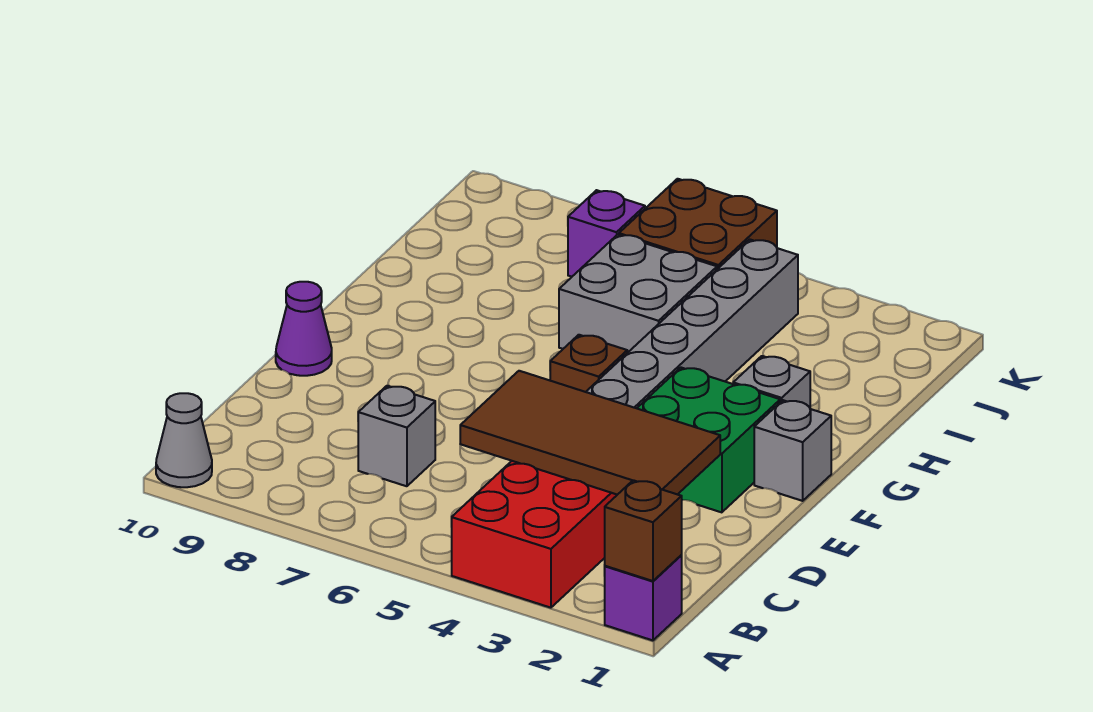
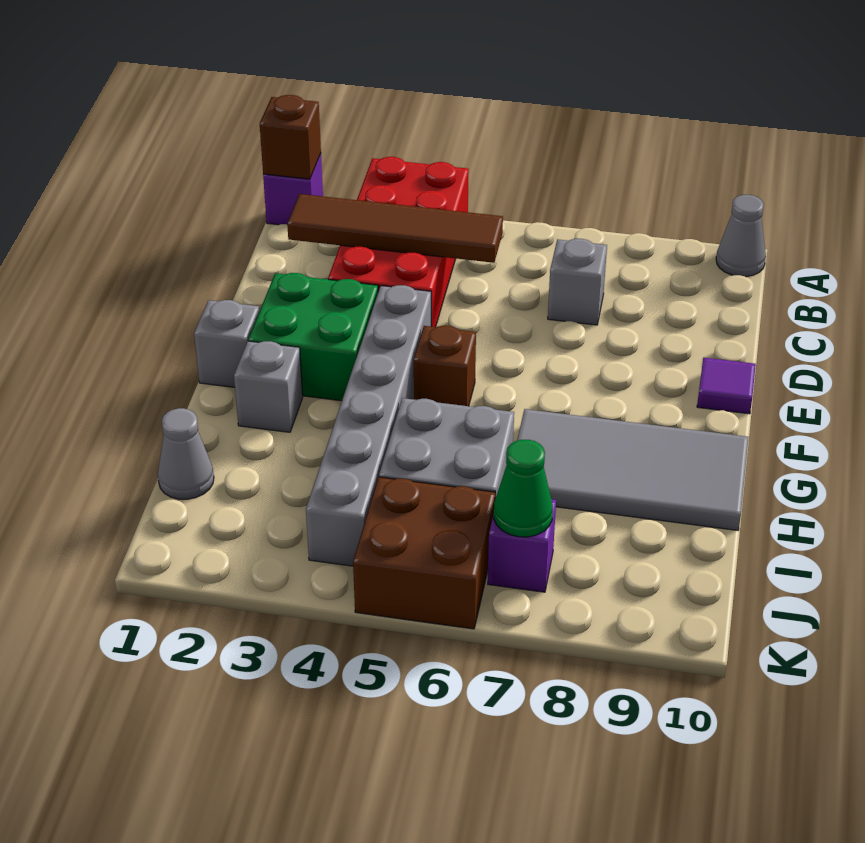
brown tile C2:D5 level 2 -> brown tile C2:C5 level 2
purple cone E10 level 1 -> purple tile E10 level 1
none -> grey tile G7:H10 level 1
none -> grey cone I1 level 1
none -> green cone J7 level 2

